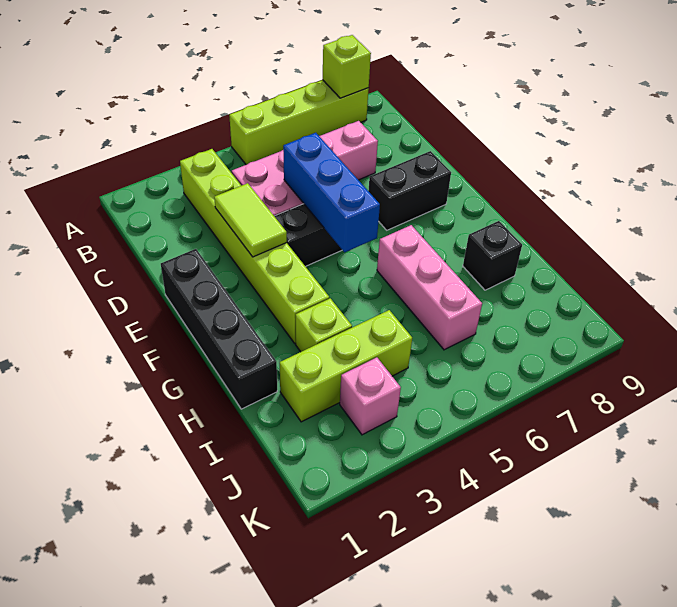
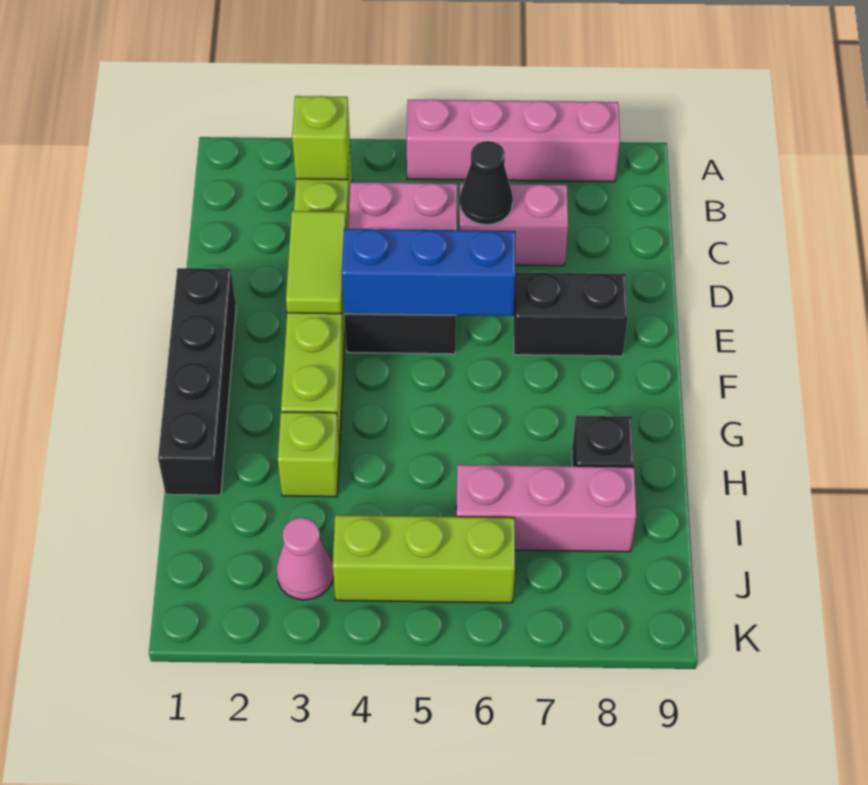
lime brick A5:A8 level 1 -> pink brick A5:A8 level 1
lime brick A8 level 2 -> lime brick B3 level 2
none -> black cone C6 level 2
blue brick D5:F5 level 2 -> blue brick E4:E6 level 2
pink brick G6:I6 level 1 -> pink brick I6:I8 level 1
lime brick I2:I4 level 1 -> lime brick J4:J6 level 1
pink brick J3 level 1 -> pink cone J3 level 1

